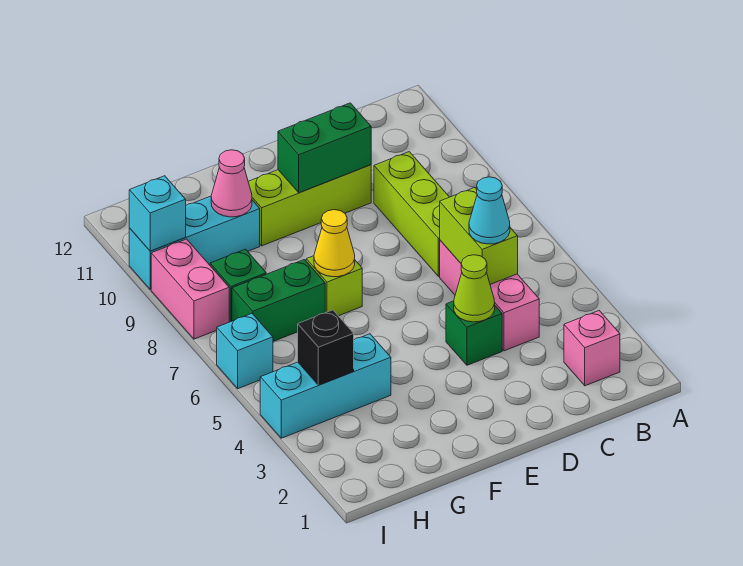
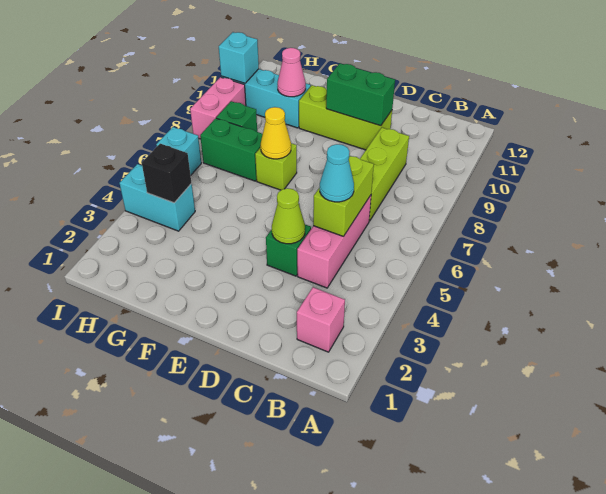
cyan brick G4:I4 level 1 -> cyan brick H4:I4 level 1

